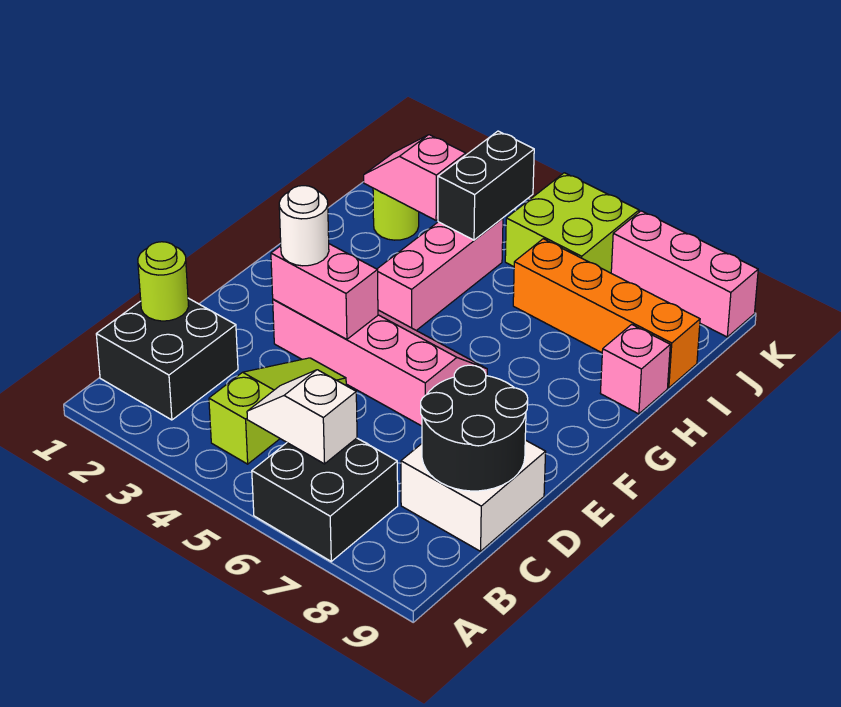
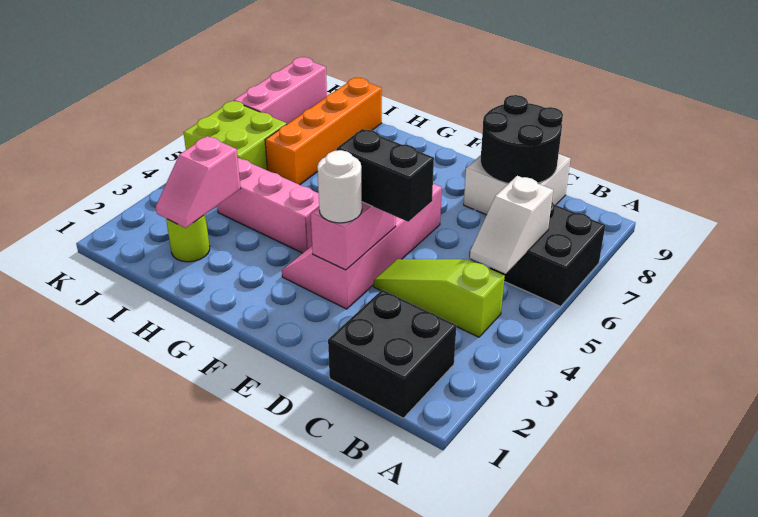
lime round brick C1 level 2 -> none
pink brick H9 level 1 -> none
black brick I4:J4 level 2 -> black brick D4:E4 level 3

